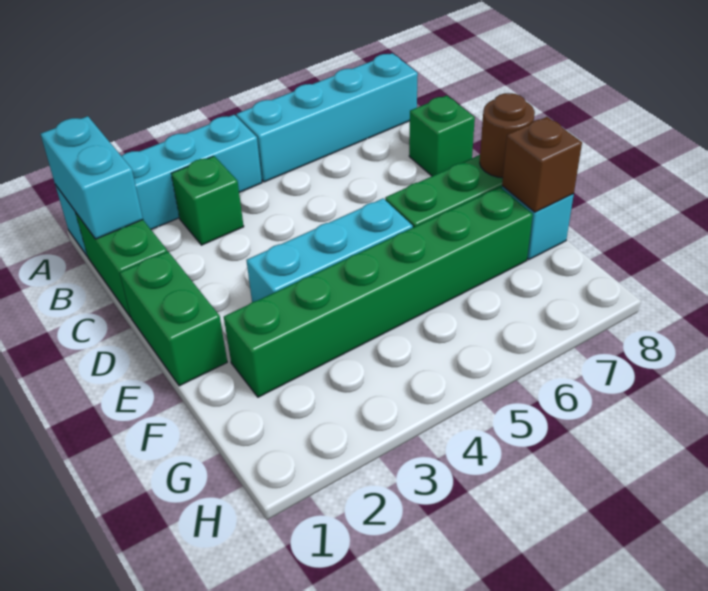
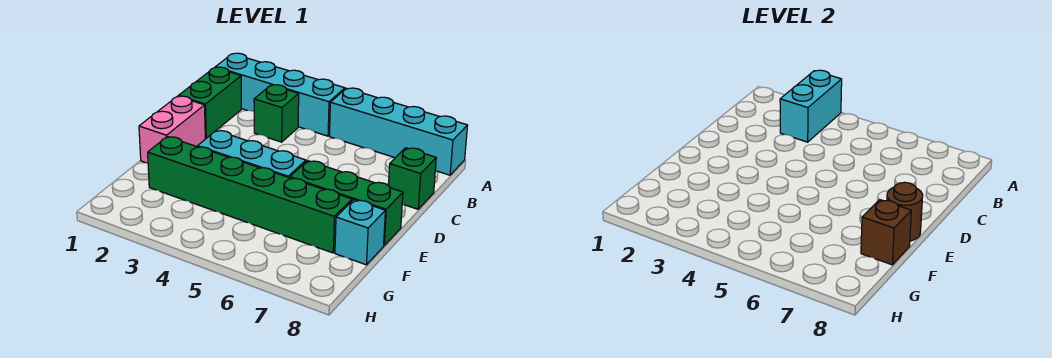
cyan brick A1:B1 level 2 -> cyan brick A3:B3 level 2
green brick D1:E1 level 1 -> pink brick D1:E1 level 1

